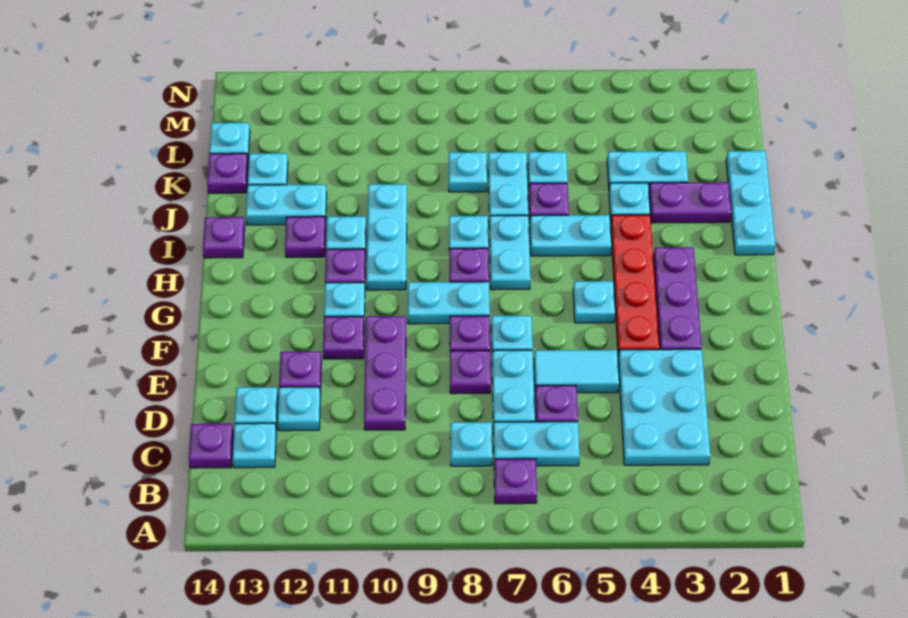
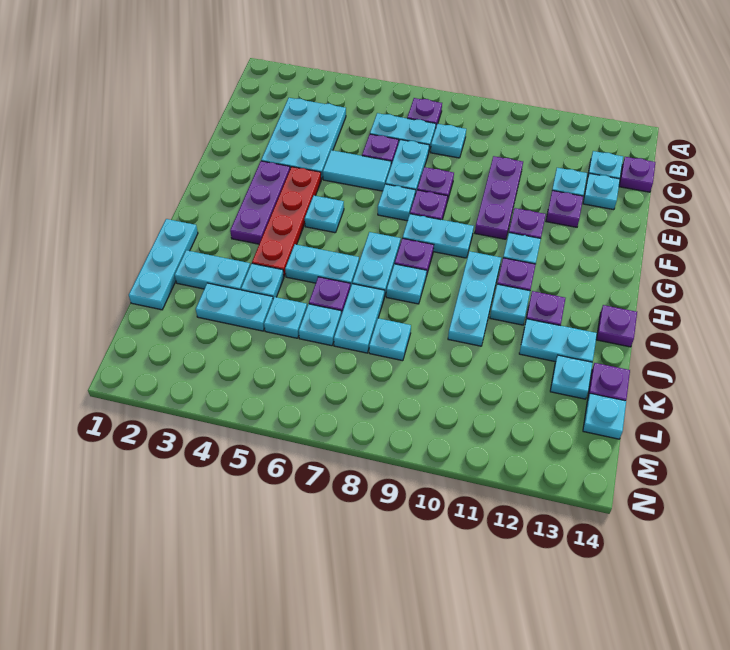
purple plate J2:J3 level 1 -> cyan plate J2:J3 level 1
none -> cyan plate K5 level 1

